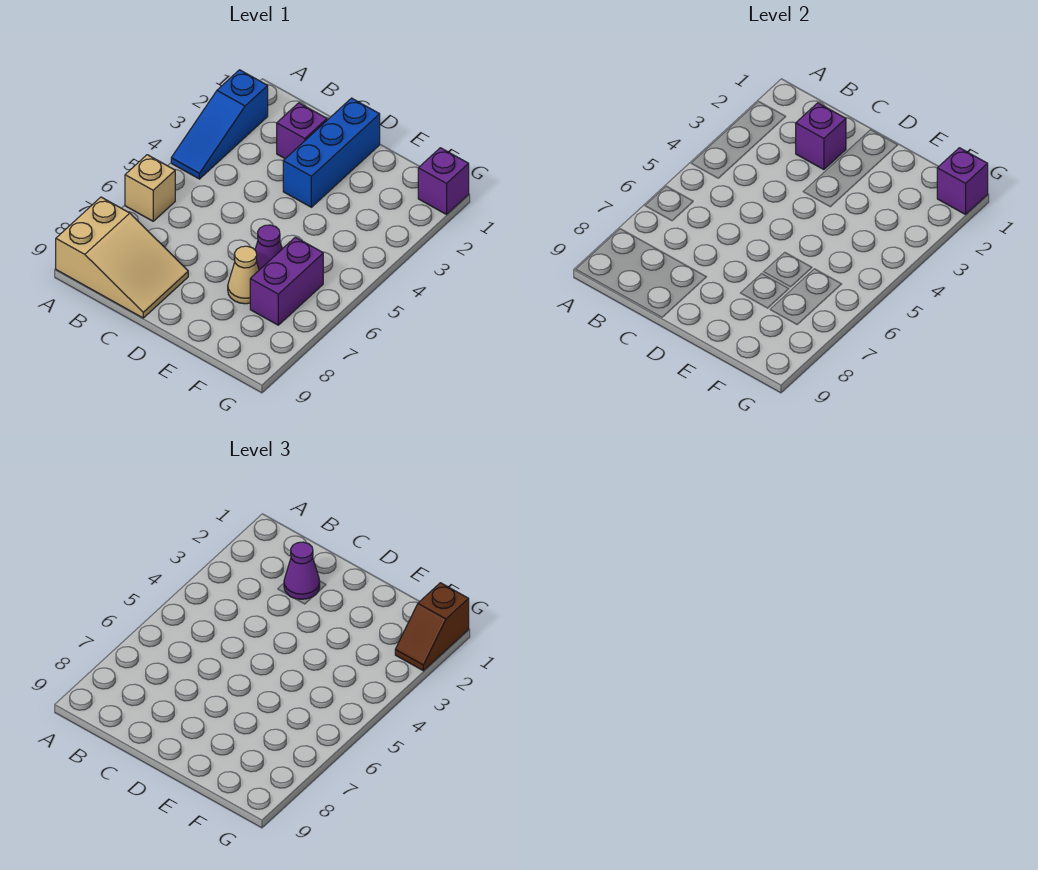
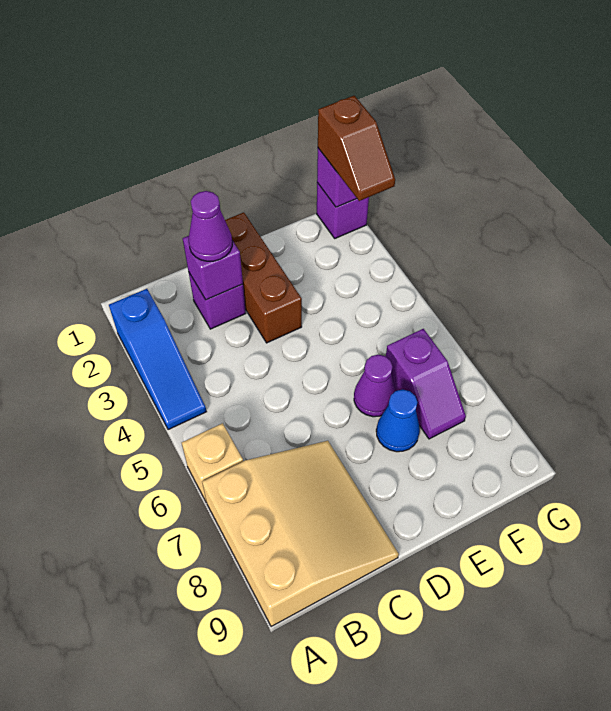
tan slope A8:C9 level 1 top A -> tan slope A7:C9 level 1 top A
blue brick D1:D3 level 1 -> brown brick D1:D3 level 1
tan cone E7 level 1 -> blue cone E7 level 1
purple brick F6:F7 level 1 -> purple slope F6:F7 level 1 top 6

